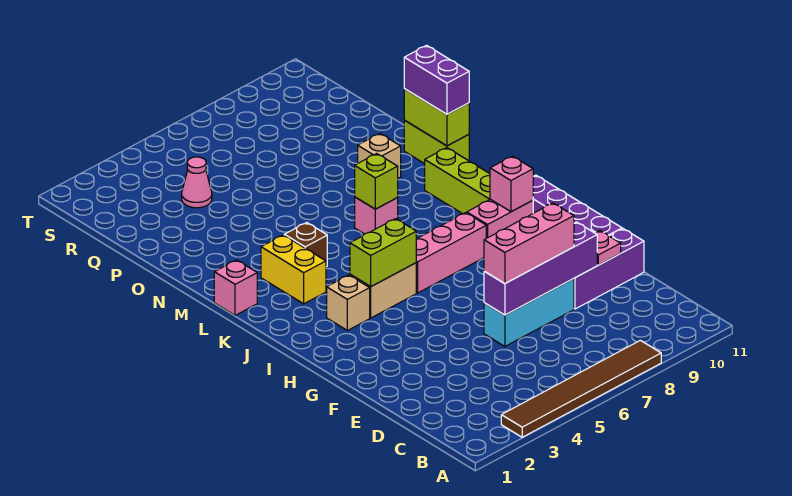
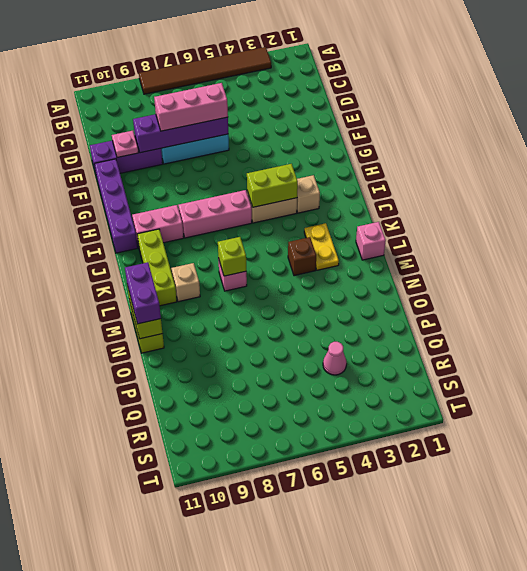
pink brick I10 level 2 -> none
yellow brick K3:L3 level 1 -> yellow plate K3:L3 level 1
tan brick N9 level 1 -> tan brick L9 level 1

